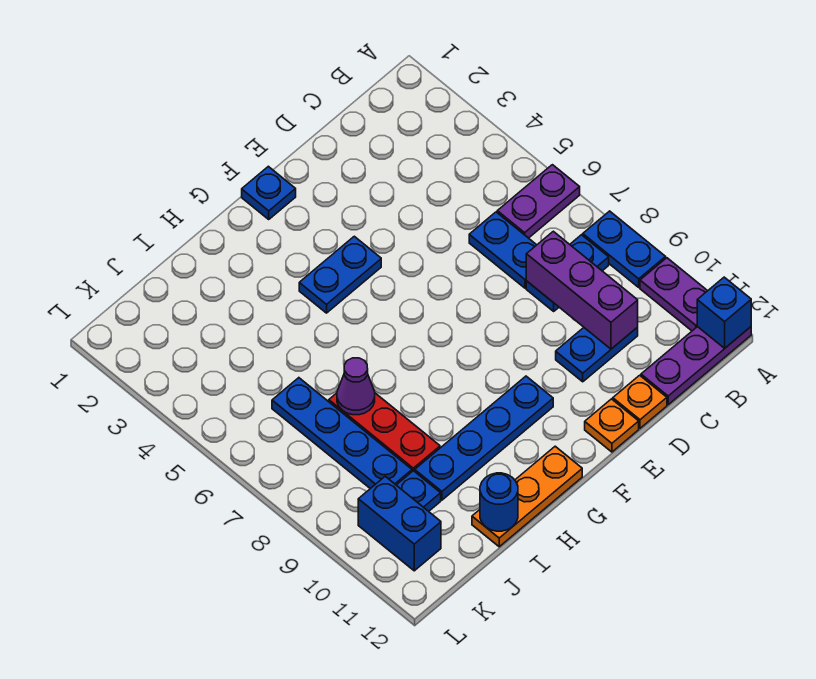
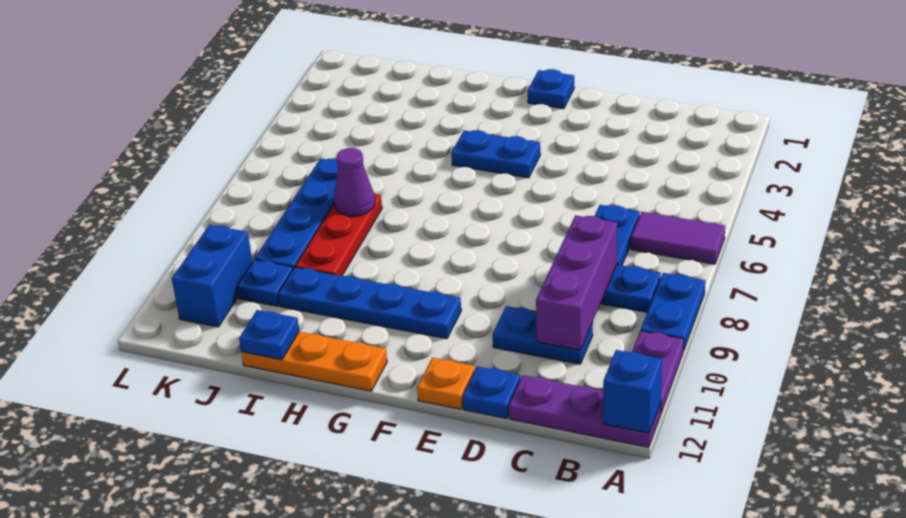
purple plate A6:B6 level 1 -> purple tile A6:B6 level 1
orange plate D12 level 1 -> blue plate D12 level 1
blue round brick I12 level 2 -> blue plate I12 level 2

